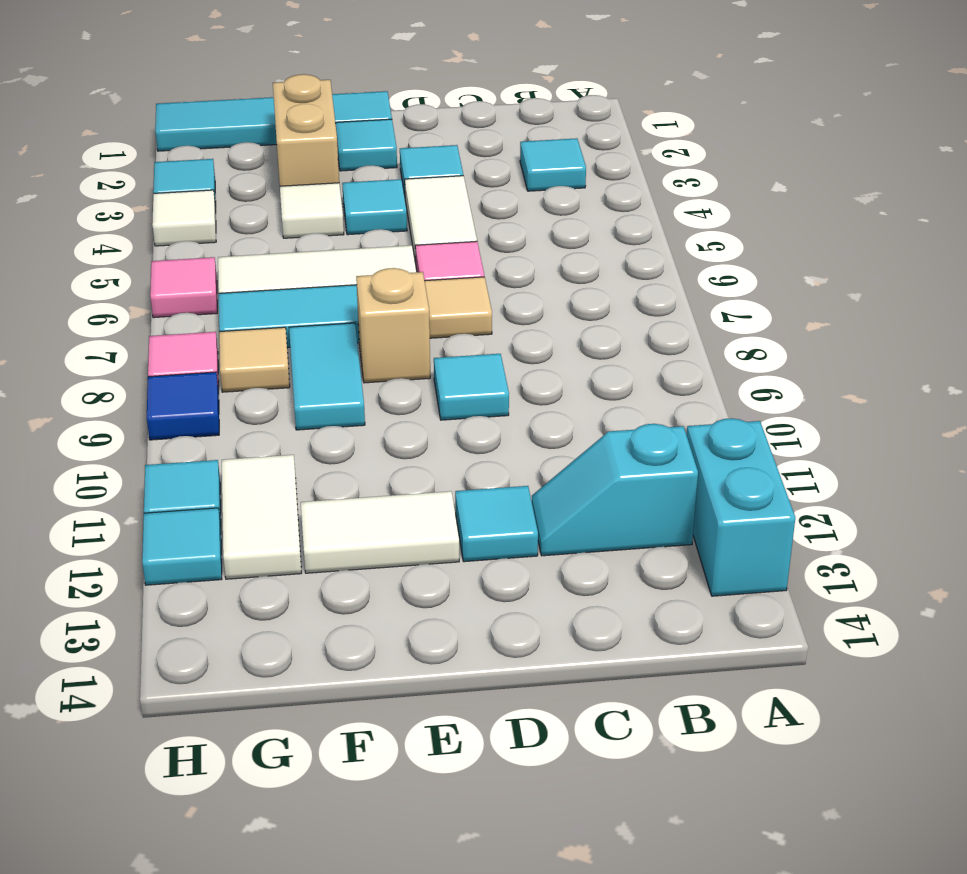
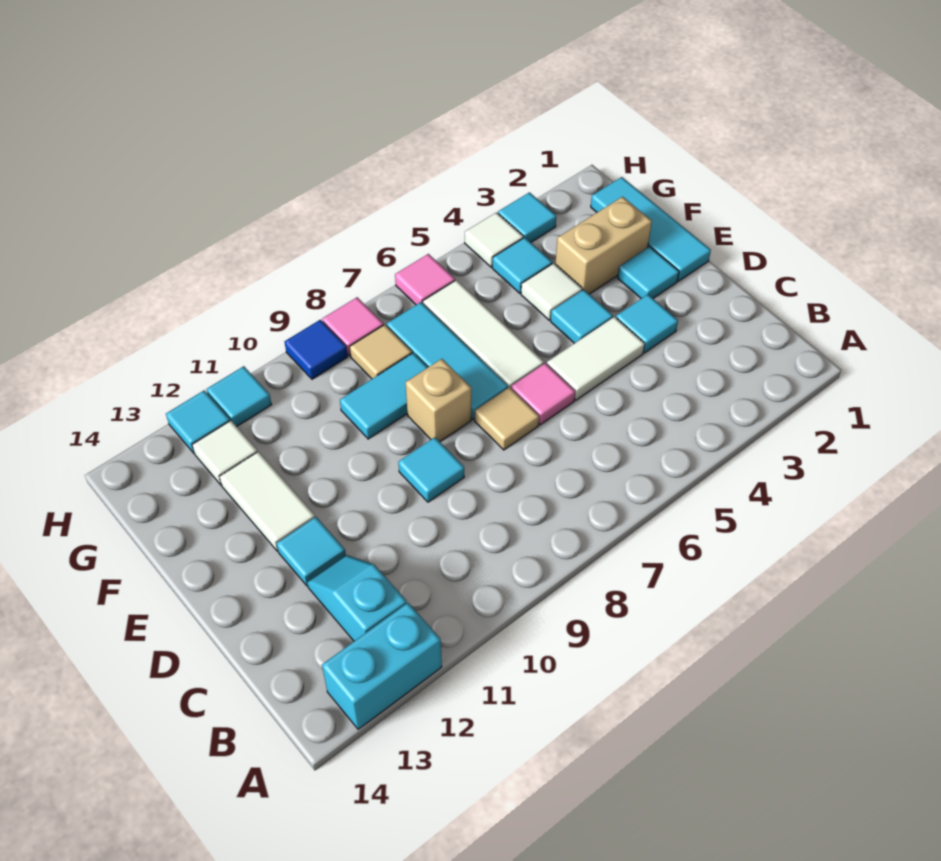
cyan tile B3 level 1 -> cyan tile G4 level 1
cyan tile E1:H1 level 1 -> cyan tile E1:G1 level 1
white tile G11:G12 level 1 -> white tile G12 level 1

